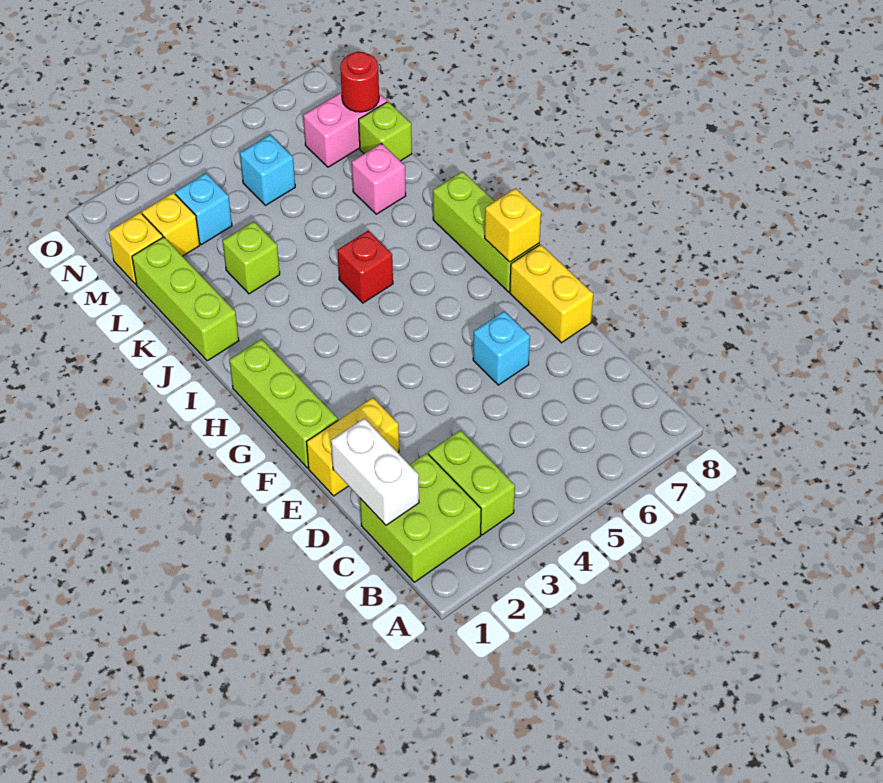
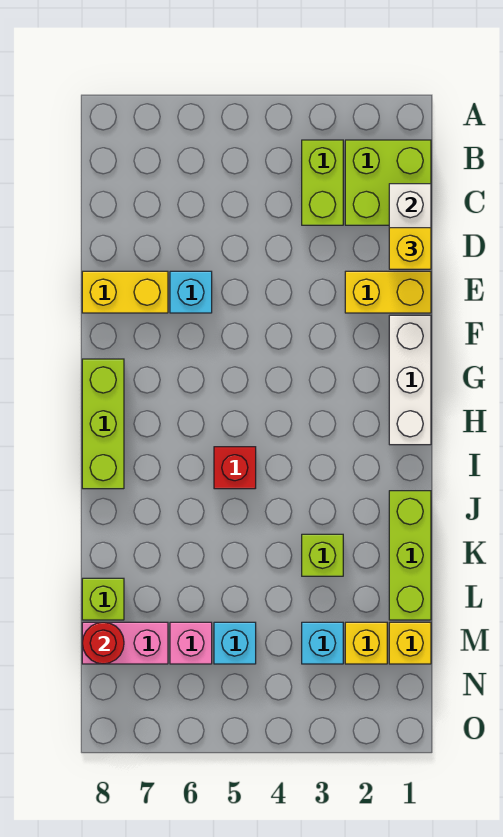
yellow brick E8:F8 level 1 -> yellow brick E7:E8 level 1
lime brick F1:H1 level 1 -> white brick F1:H1 level 1
yellow brick G8 level 2 -> yellow brick D1 level 3
pink brick K7 level 1 -> pink brick M6 level 1

